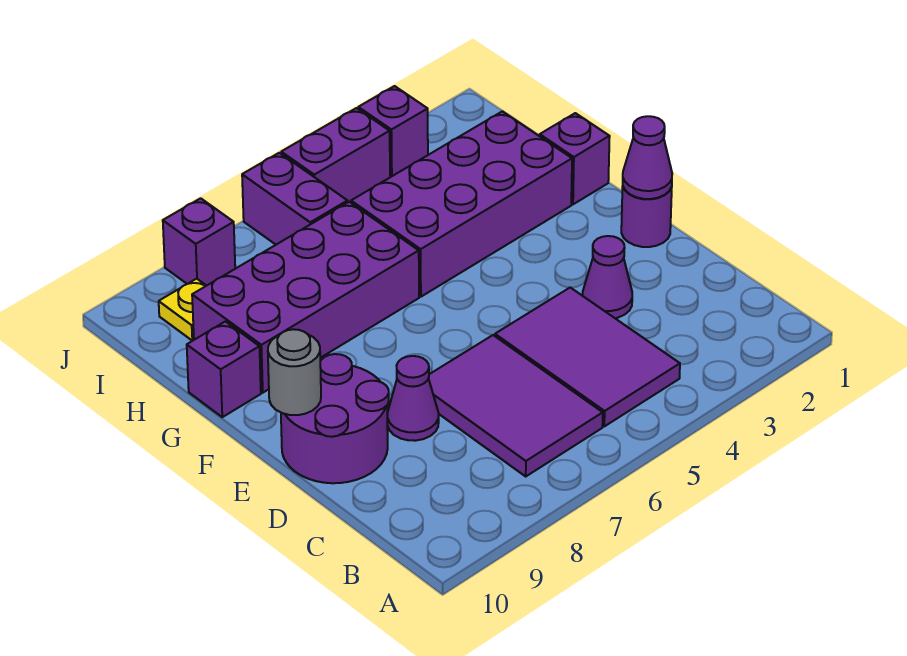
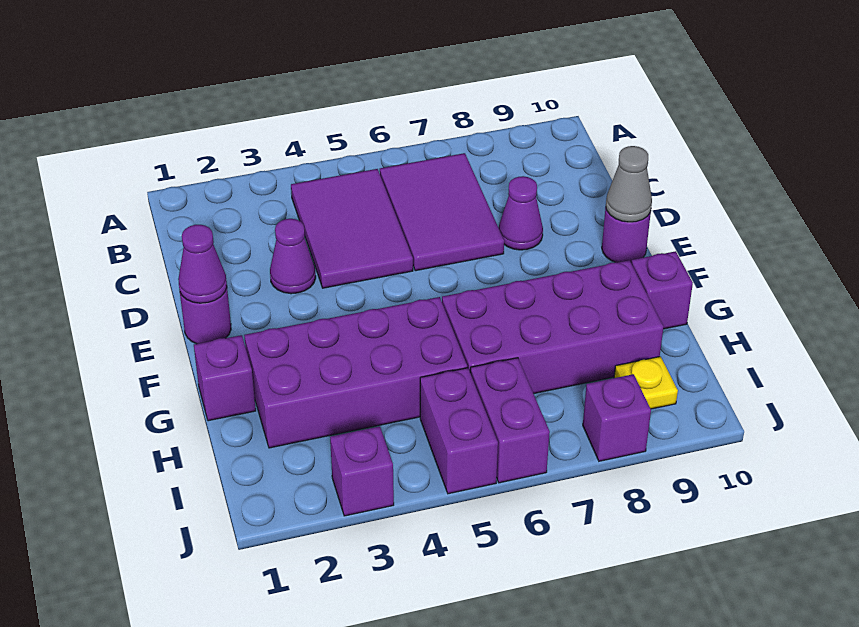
purple round brick D9:E10 level 1 -> purple round brick E10 level 1
grey round brick E10 level 2 -> grey cone E10 level 2
purple brick J4:J5 level 1 -> purple brick I5:J5 level 1

